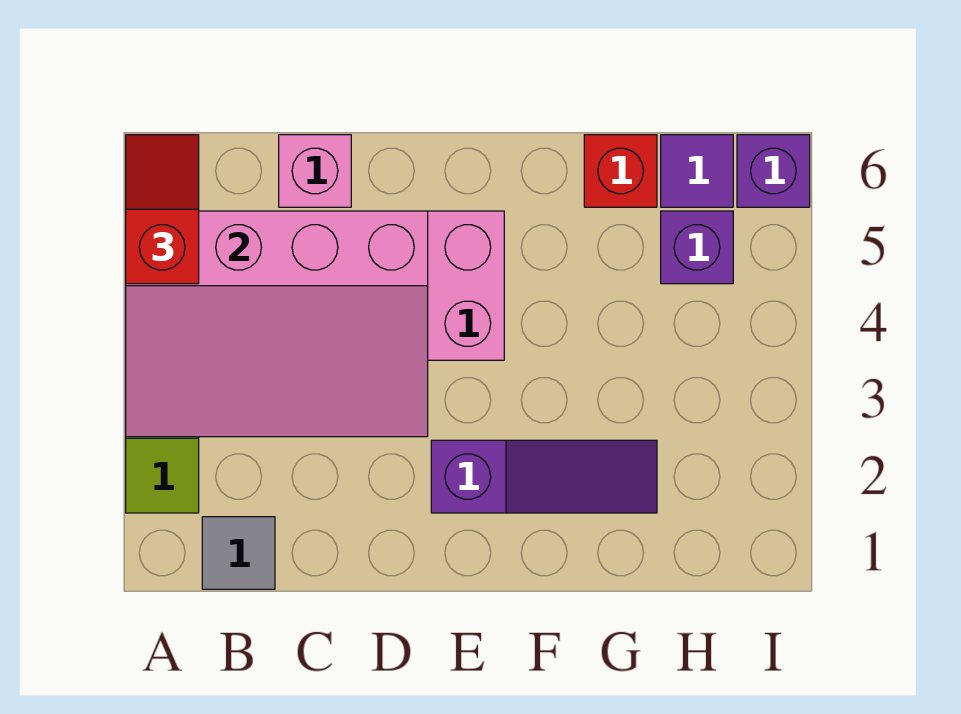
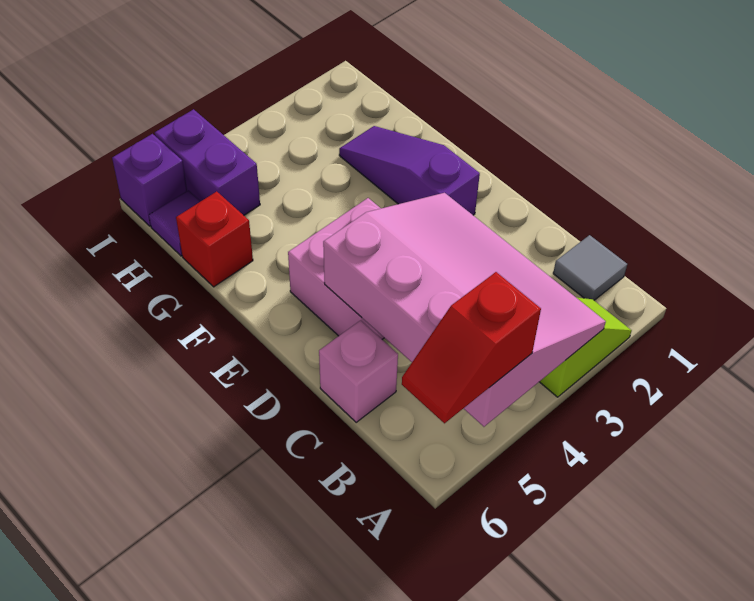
purple brick H5 level 1 -> purple brick H5:I5 level 1

